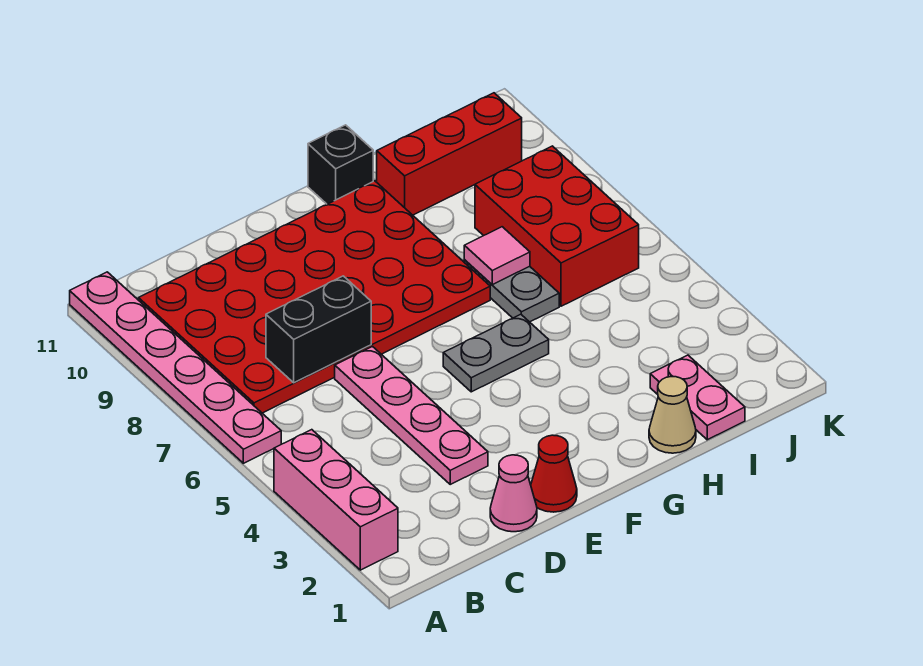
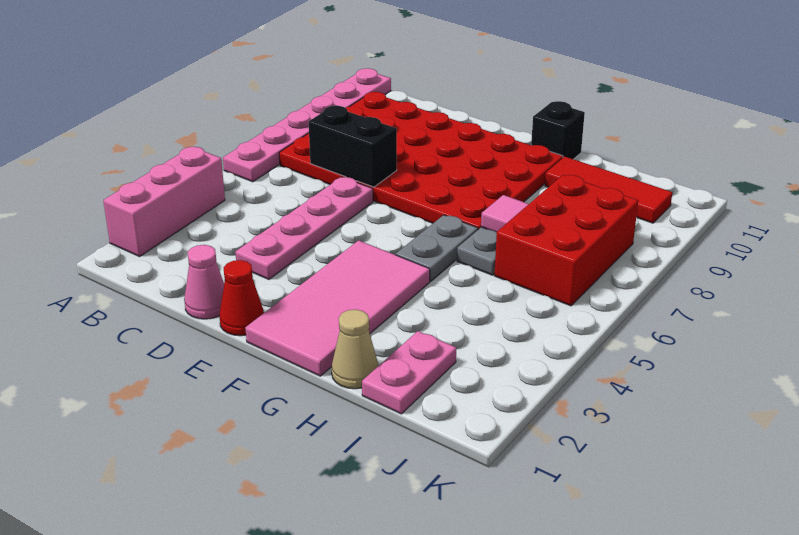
none -> pink tile F1:G4 level 1
grey plate F5:G5 level 1 -> grey plate G5:G6 level 1
red brick H10:J10 level 1 -> red tile H10:J10 level 1

